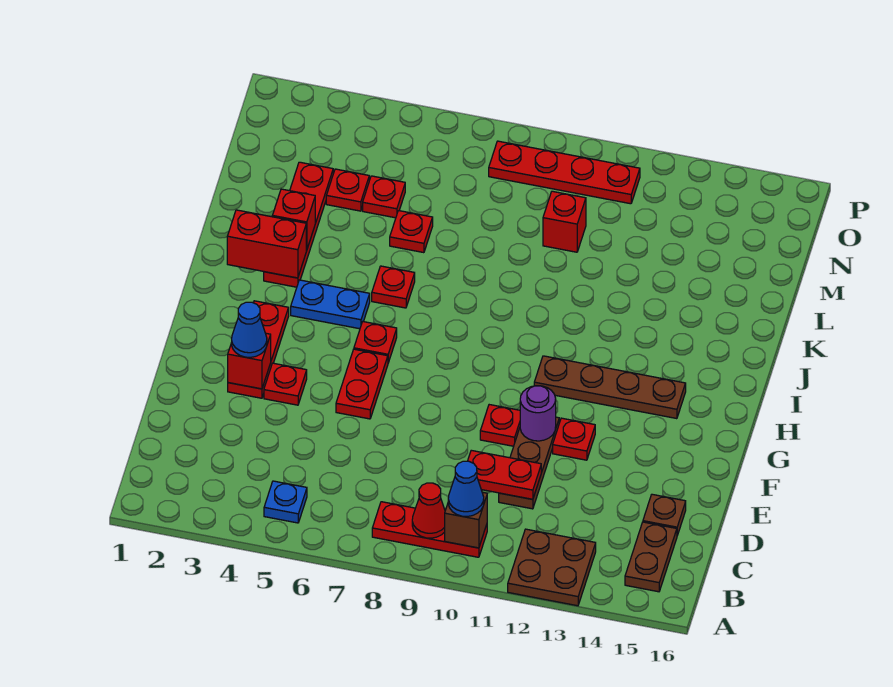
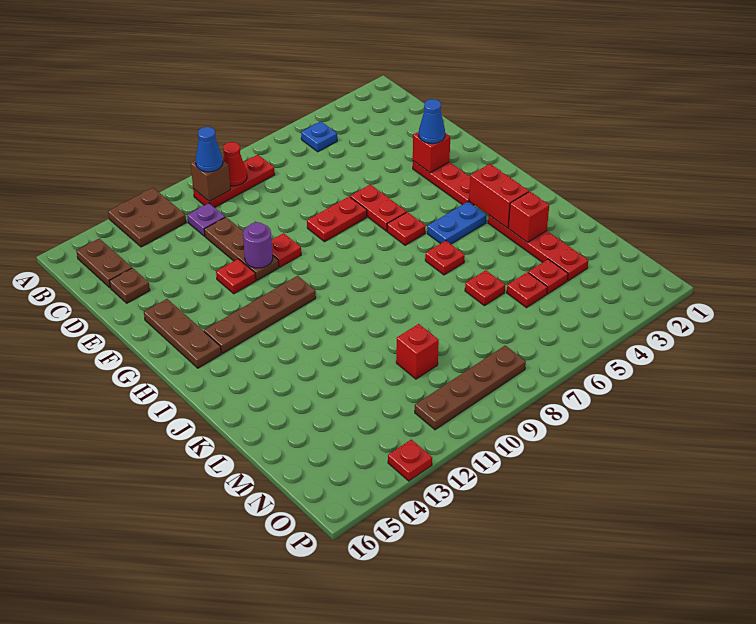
none -> purple plate C11 level 1
red plate D10:D11 level 2 -> red plate F7:F8 level 1
red plate F4 level 1 -> red plate P13 level 1
none -> brown plate F15:H15 level 1
red brick J2:J3 level 2 -> red brick I3:J3 level 2
red plate O8:O11 level 1 -> brown plate O8:O11 level 1

